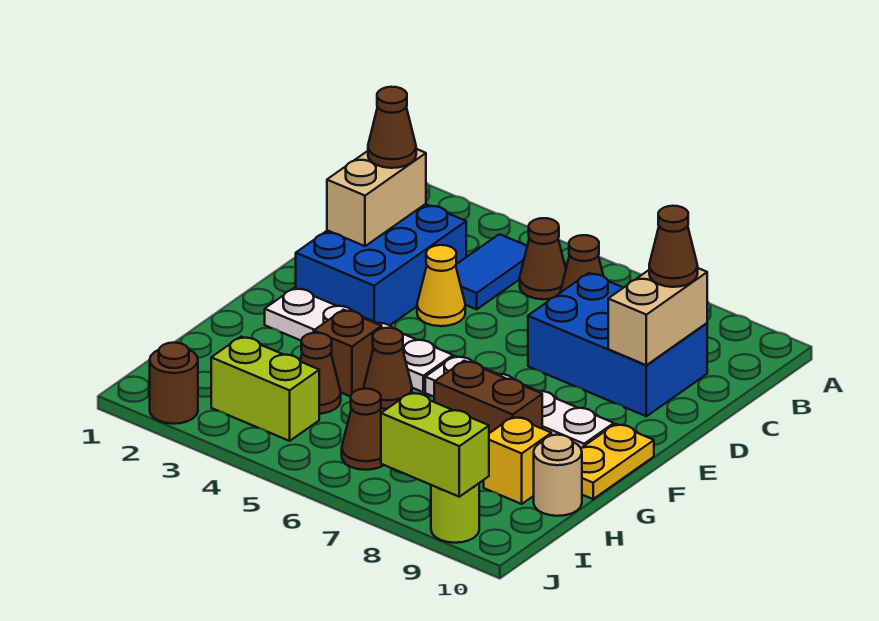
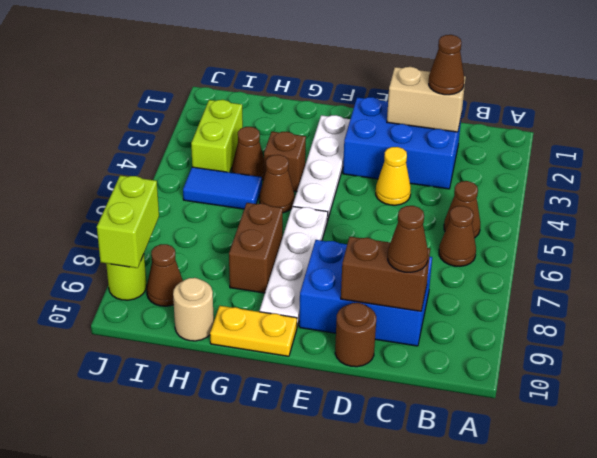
blue tile B4:C4 level 1 -> blue tile H5:I5 level 1
blue brick C7:D9 level 1 -> blue brick C8:E9 level 1
tan brick C9:D9 level 2 -> brown brick C9:D9 level 2
yellow brick H9 level 1 -> none
brown cone I6 level 1 -> brown cone I9 level 1
brown round brick J2 level 1 -> brown round brick D10 level 1

